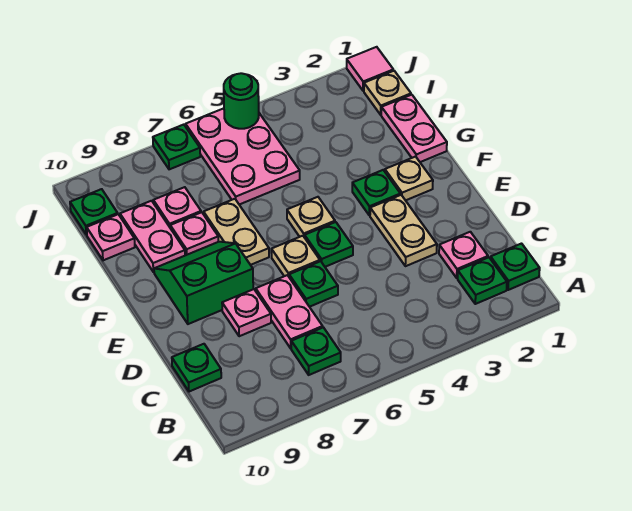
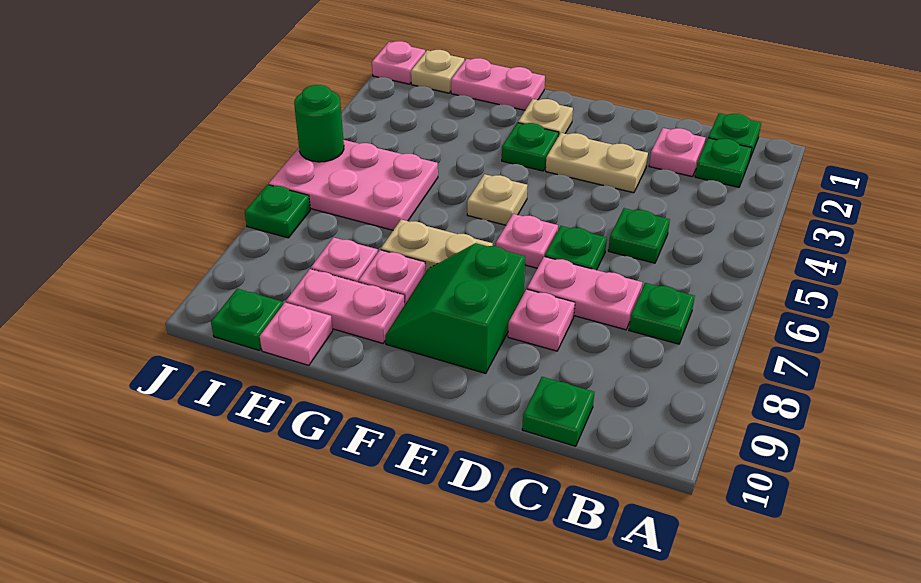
green plate E5 level 1 -> green plate C5 level 1
tan plate E6 level 1 -> pink plate E6 level 1
pink tile J1 level 1 -> pink plate J1 level 1

